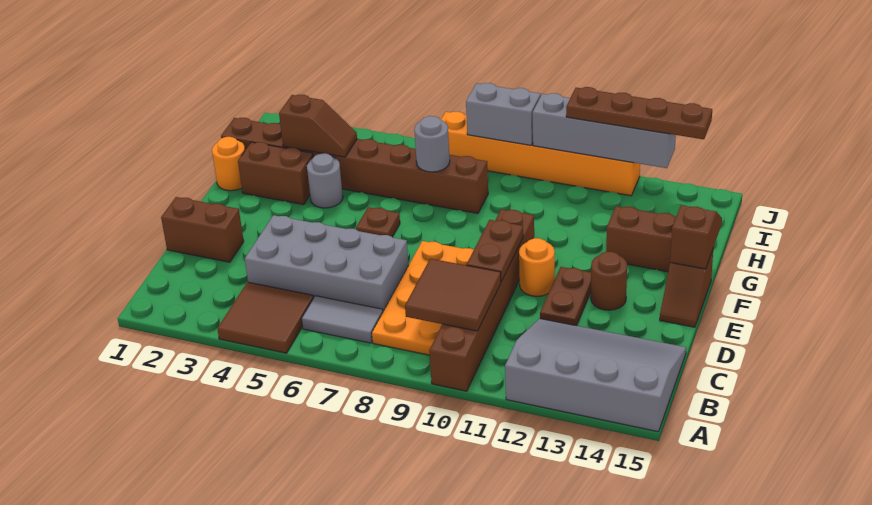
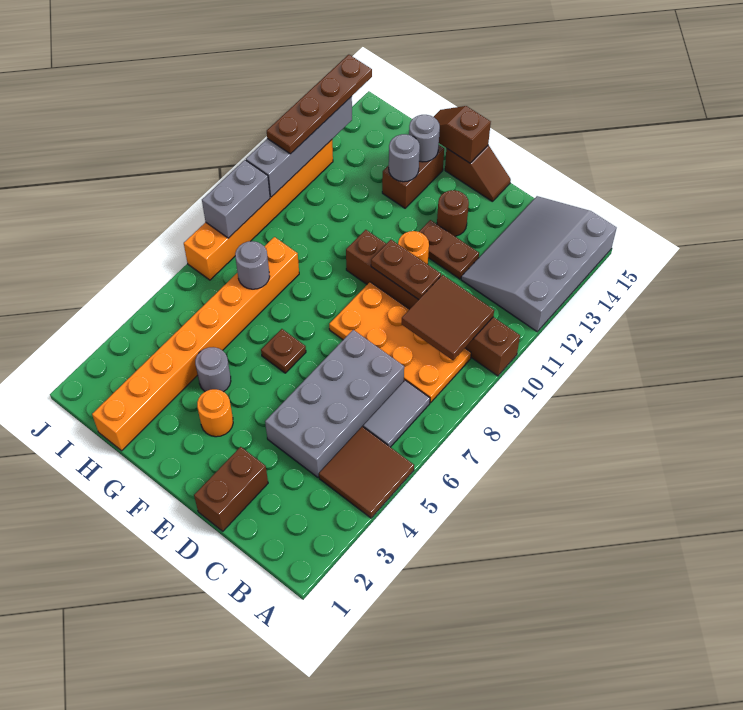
orange round brick G1 level 1 -> orange round brick F3 level 1
brown brick G2:G3 level 1 -> none
none -> grey round brick G13 level 2
none -> grey round brick G14 level 2
brown brick H1:H8 level 1 -> orange brick H1:H8 level 1
brown slope H3:H4 level 2 top 3 -> none

